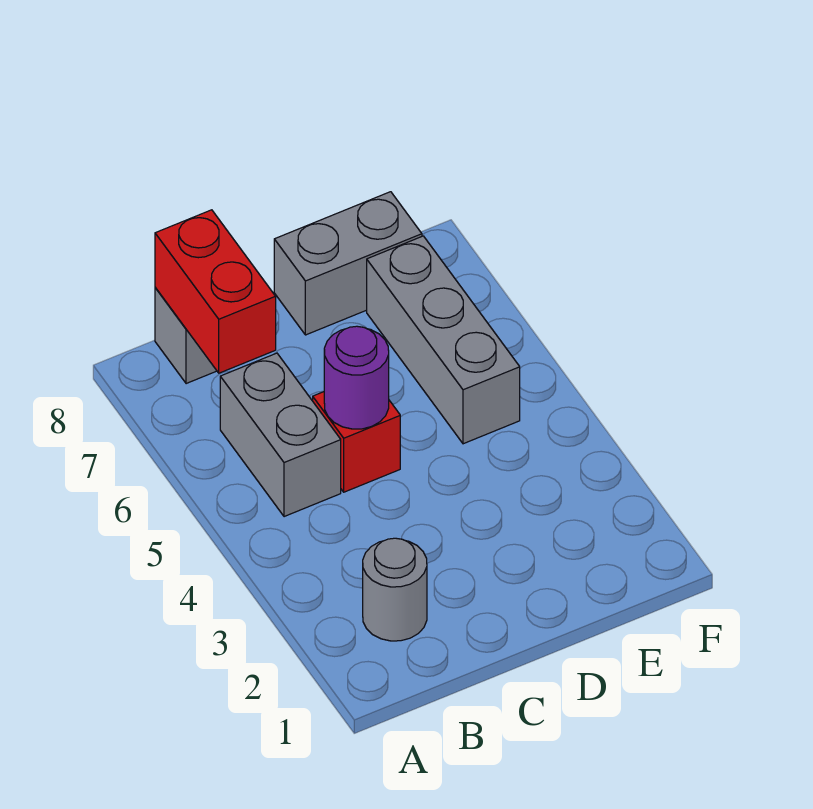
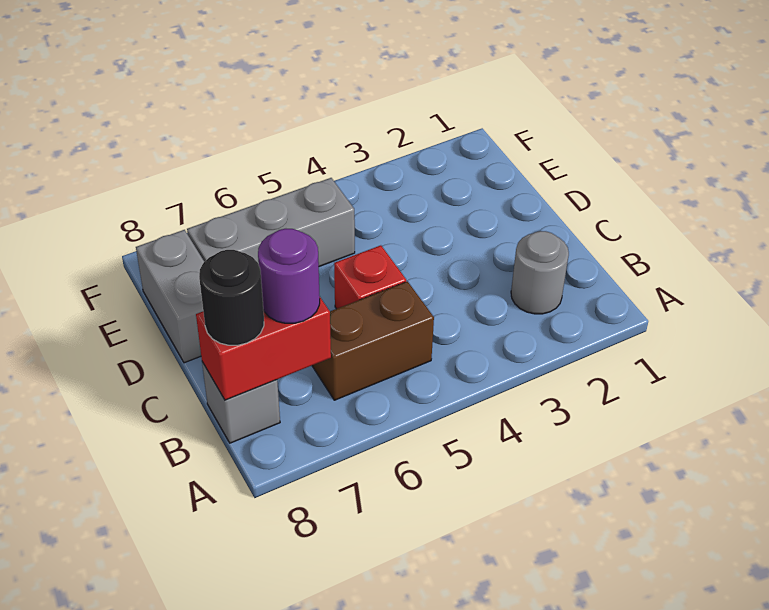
grey brick B5:B6 level 1 -> brown brick B5:B6 level 1
none -> black round brick B8 level 3
purple round brick C5 level 2 -> purple round brick B7 level 3

